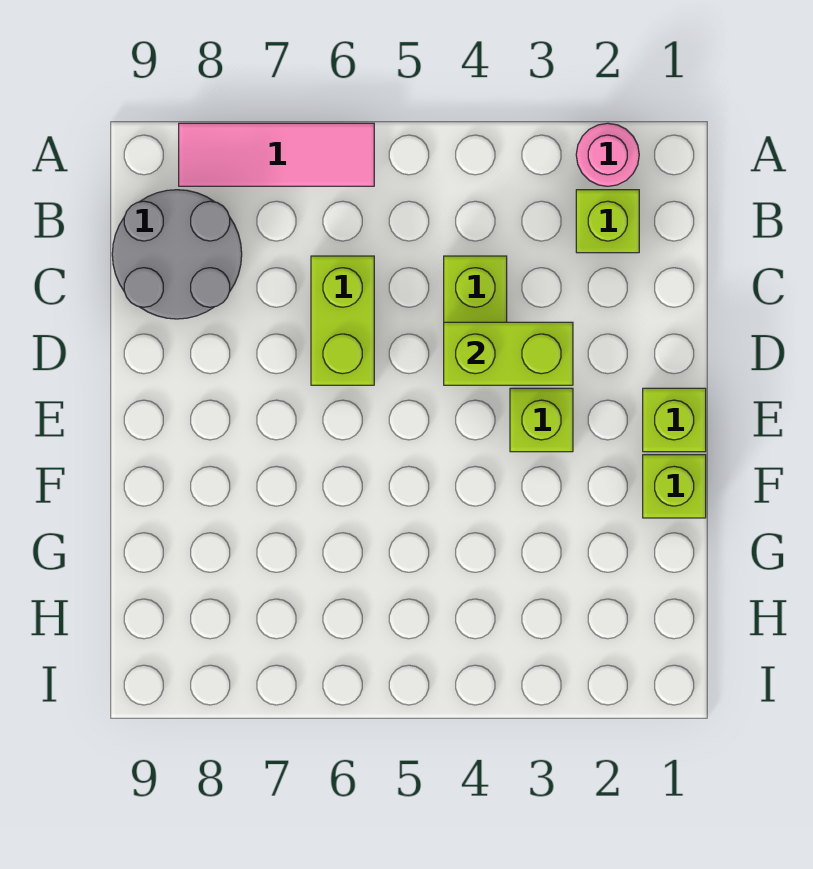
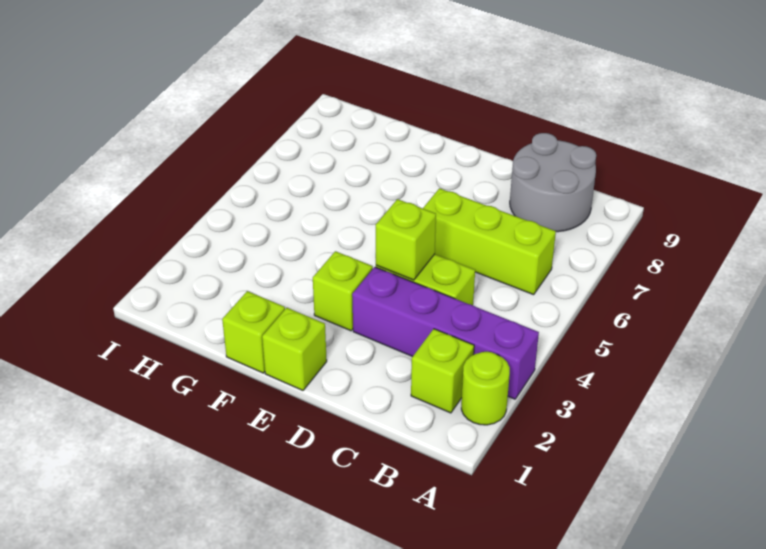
pink round brick A2 level 1 -> lime round brick A2 level 1
none -> purple brick A3:D3 level 1
pink tile A6:A8 level 1 -> none
lime brick C6:D6 level 1 -> lime brick B6:D6 level 1
lime brick D3:D4 level 2 -> lime brick D4 level 2

